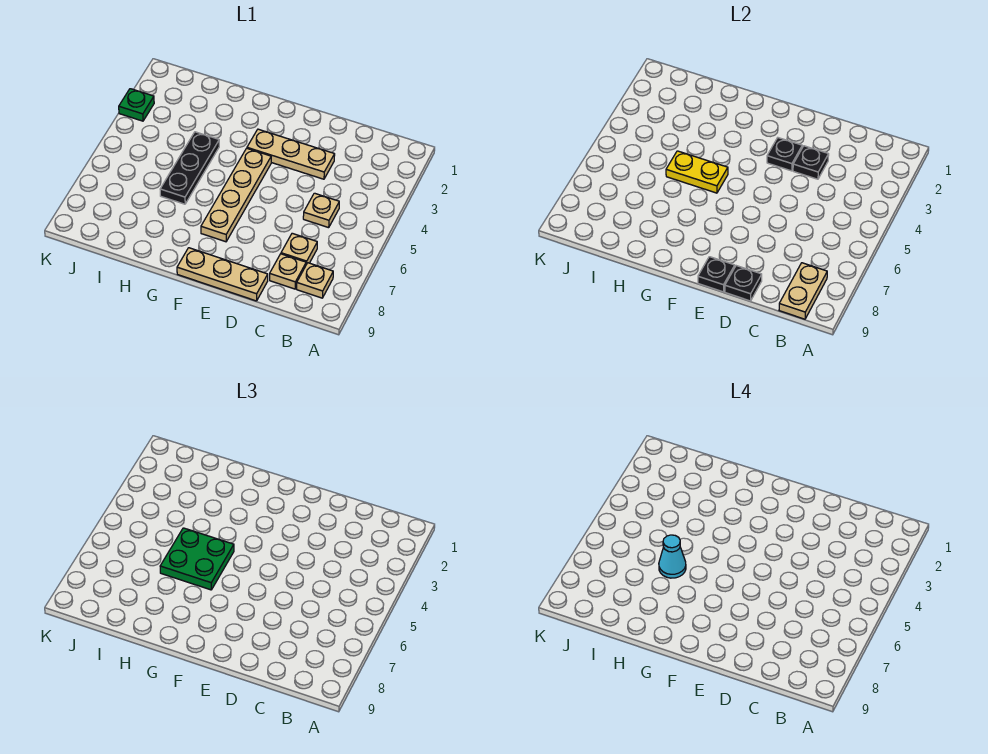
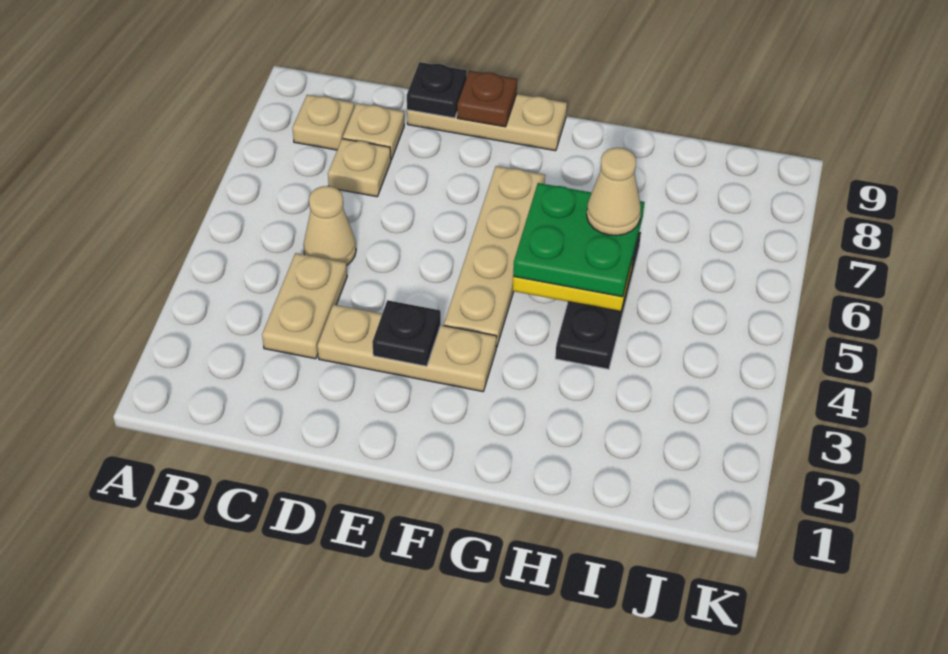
tan plate B8:B9 level 2 -> tan plate C3:C4 level 1
tan plate C5 level 1 -> tan cone C5 level 1
black plate D3 level 2 -> none
black plate E9 level 2 -> brown plate E9 level 2
cyan cone H6 level 4 -> tan cone H6 level 4
green plate K3 level 1 -> none

